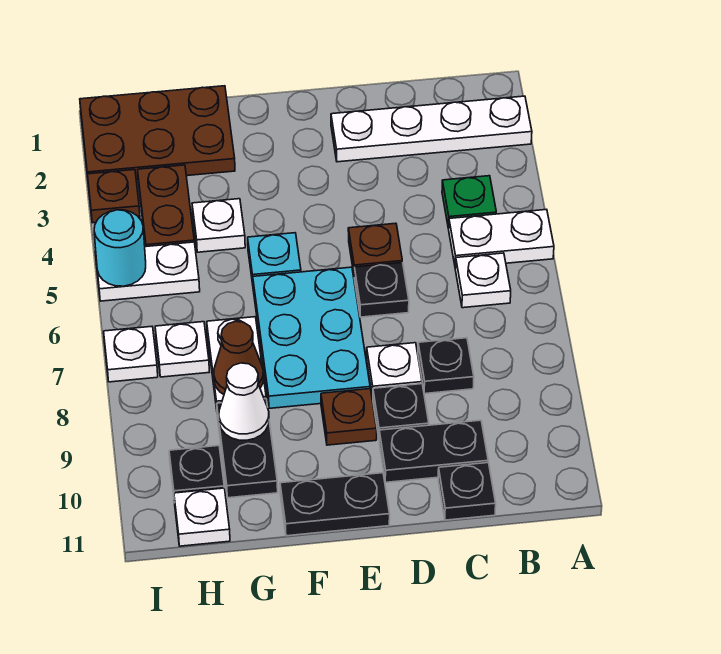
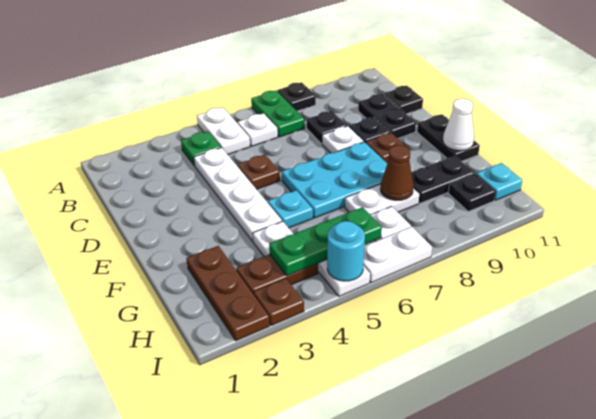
white plate A2:D2 level 1 -> white plate C4:F4 level 1
none -> green plate A7:B7 level 1
black plate D6 level 1 -> black plate A8 level 1
brown plate G1:I2 level 1 -> brown plate G2:I2 level 1
white cone G9 level 2 -> white cone F11 level 2
none -> green plate H4:H6 level 2
white plate H11 level 1 -> cyan plate H11 level 1
white plate I7 level 1 -> white plate I6:I7 level 1

